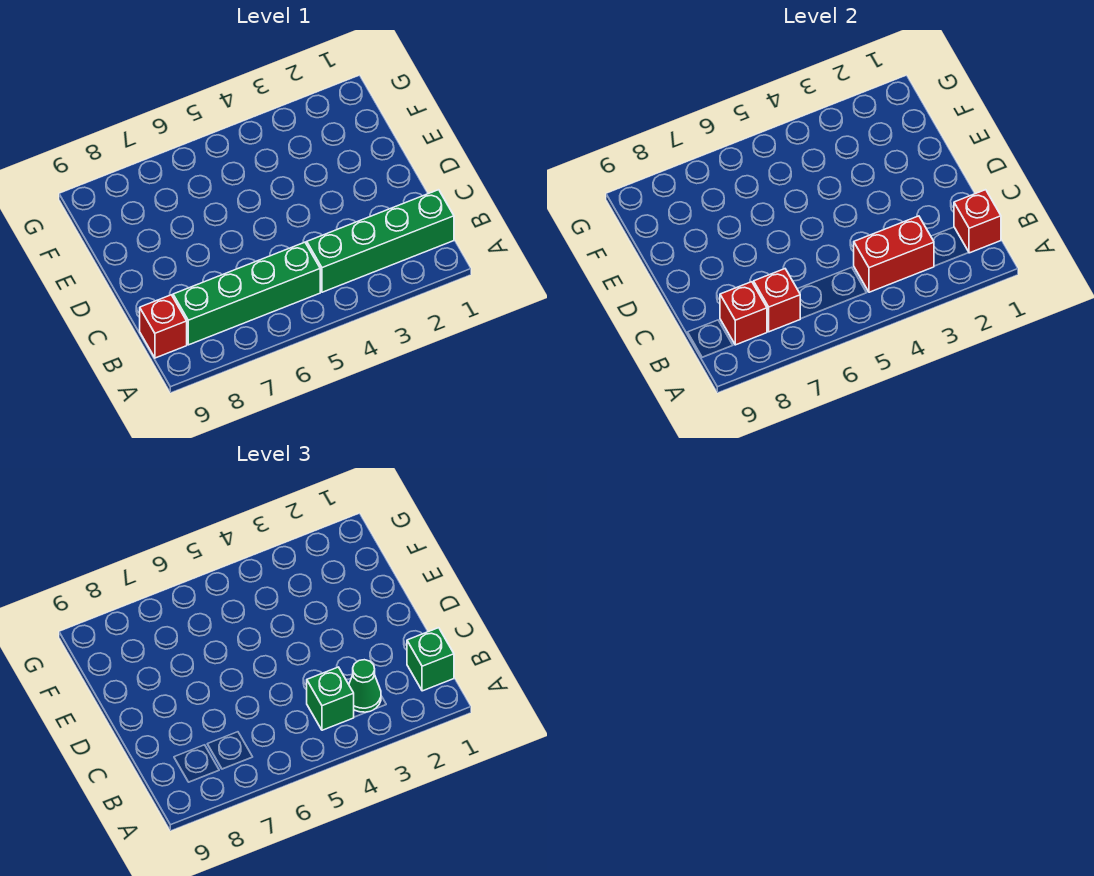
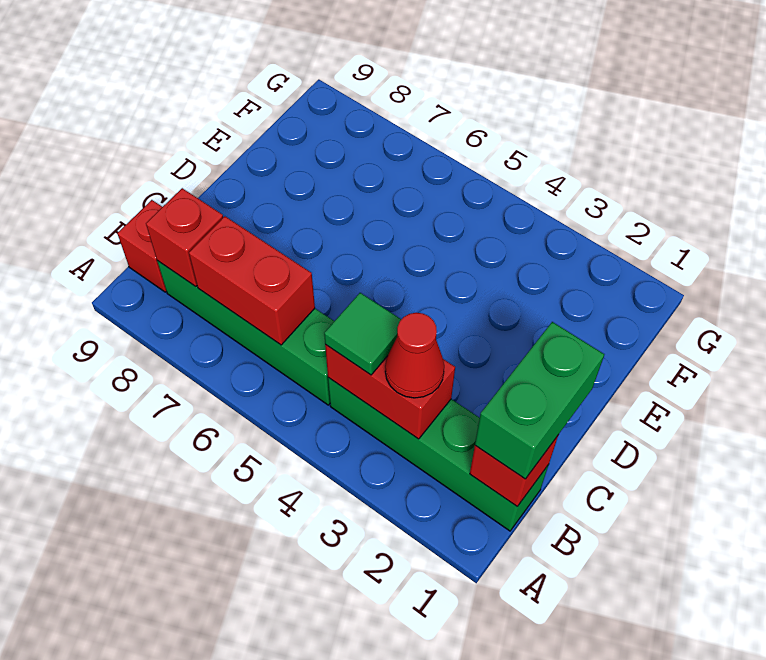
green brick B1 level 3 -> green brick B1:C1 level 3
green cone B3 level 3 -> red cone B3 level 3
green brick B4 level 3 -> green tile B4 level 3
red brick B7 level 2 -> red brick B6:B7 level 2

